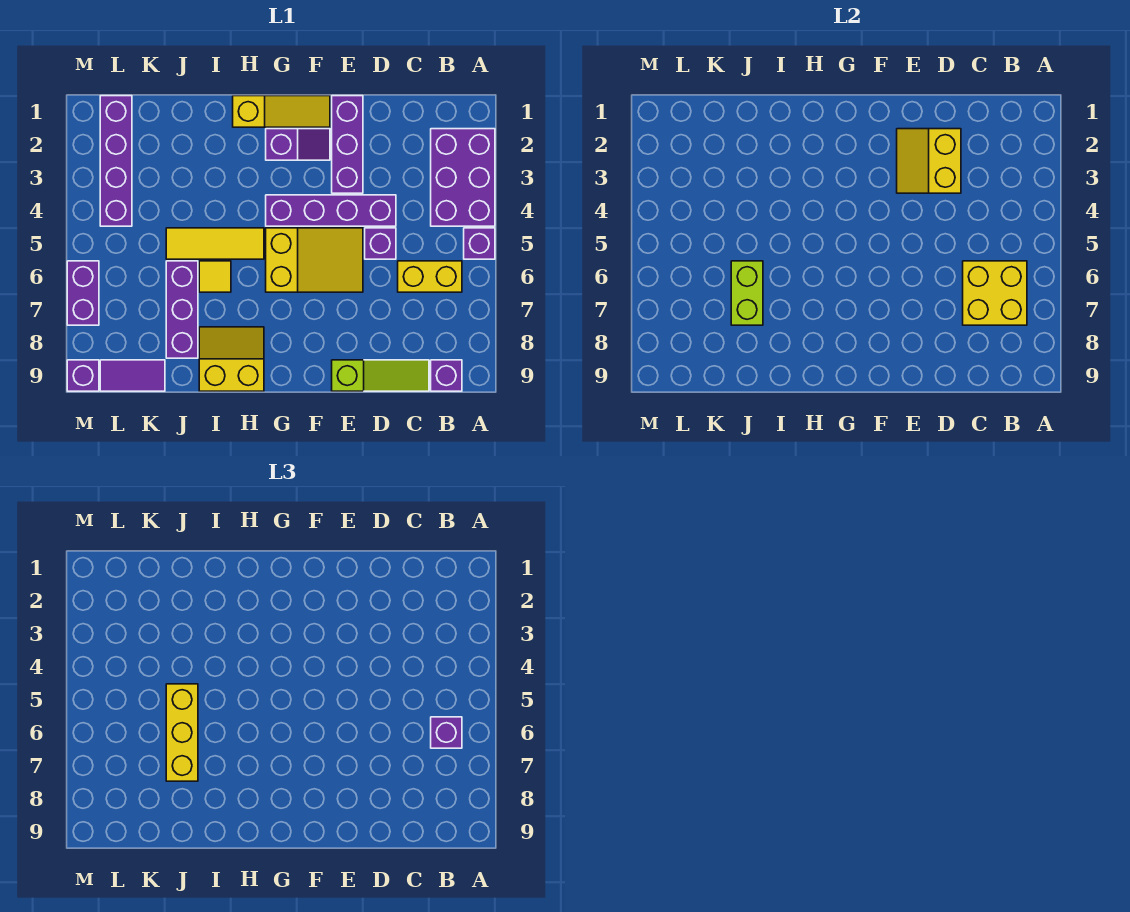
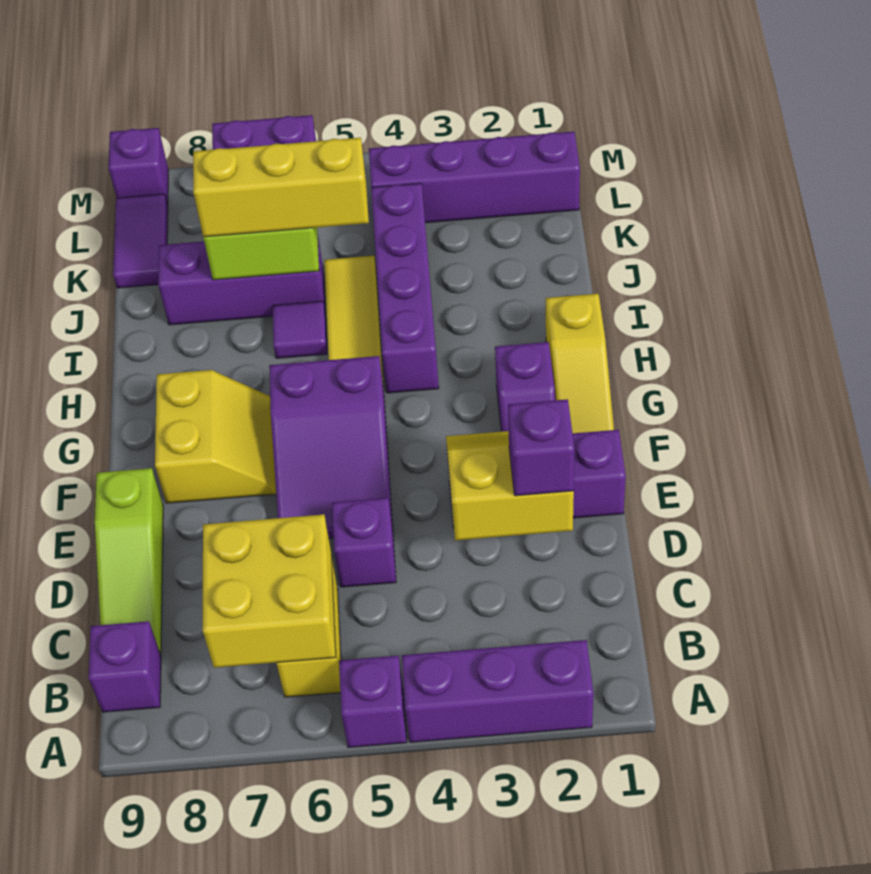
purple brick A2:B4 level 1 -> purple brick A2:A4 level 1
purple brick B6 level 3 -> purple brick D2 level 3
purple brick D4:G4 level 1 -> purple brick H4:K4 level 1
yellow slope E5:G6 level 1 top G -> purple slope E5:G6 level 1 top G
yellow slope H8:I9 level 1 top 9 -> yellow slope F7:G8 level 1 top 8
yellow tile I6 level 1 -> purple tile I6 level 1

